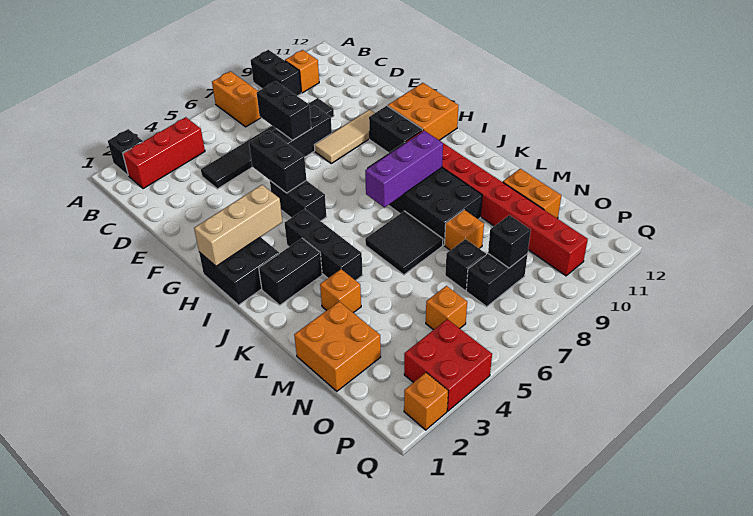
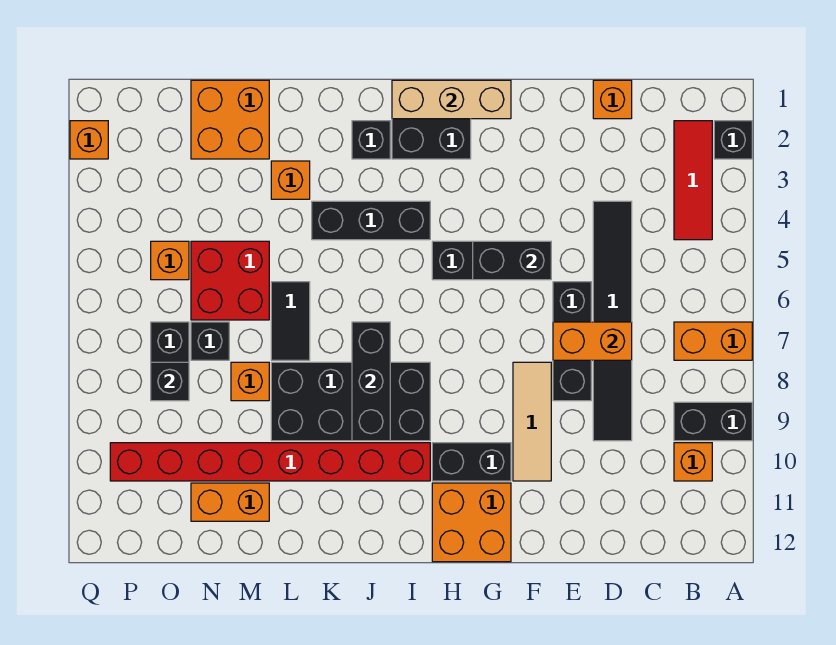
red brick B2:B4 level 1 -> red tile B2:B4 level 1
none -> orange brick D1 level 1
black brick D7:E7 level 2 -> orange brick D7:E7 level 2
tan brick H1:H3 level 2 -> tan brick G1:I1 level 2
black brick J2:J3 level 1 -> black brick J2 level 1
purple brick J7:J9 level 2 -> black brick J7:J9 level 2
black tile K6:L7 level 1 -> black tile L6:L7 level 1
red brick P3:Q4 level 1 -> red brick M5:N6 level 1

